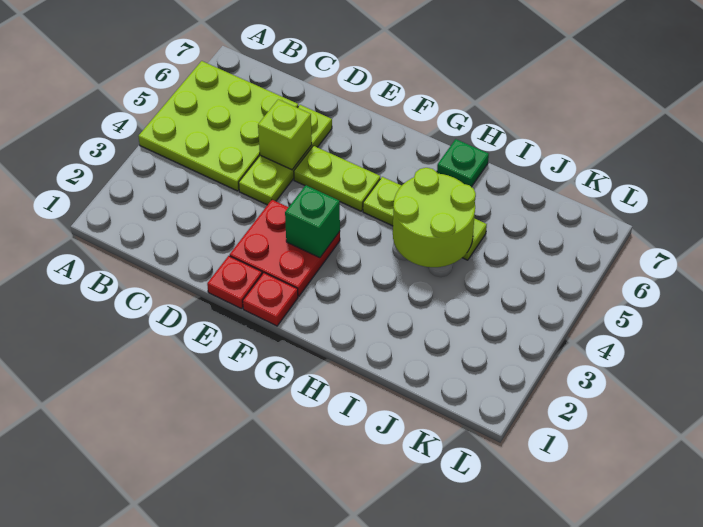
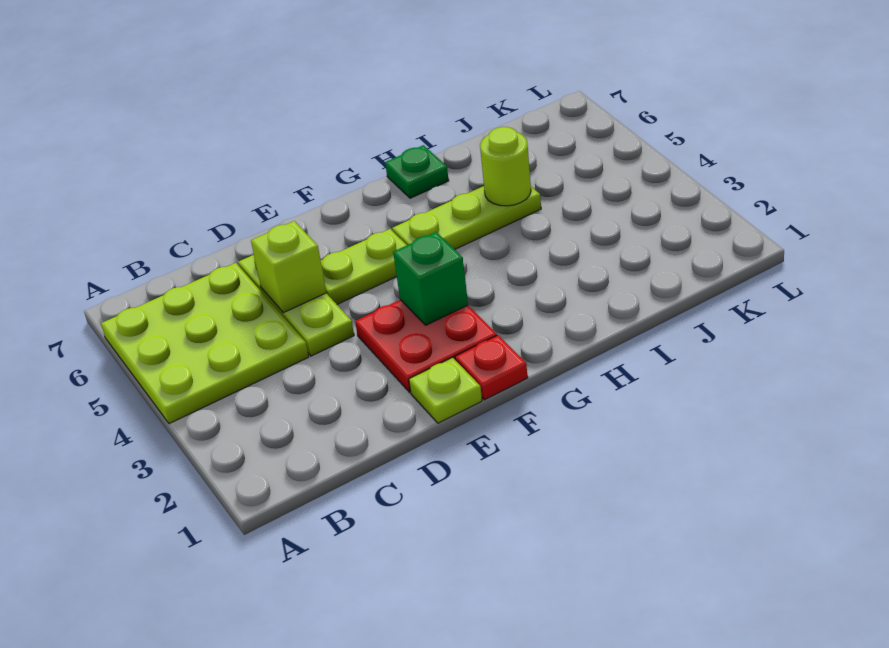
red plate E1 level 1 -> lime plate E1 level 1
lime round brick H4:I5 level 2 -> lime round brick I5 level 2

